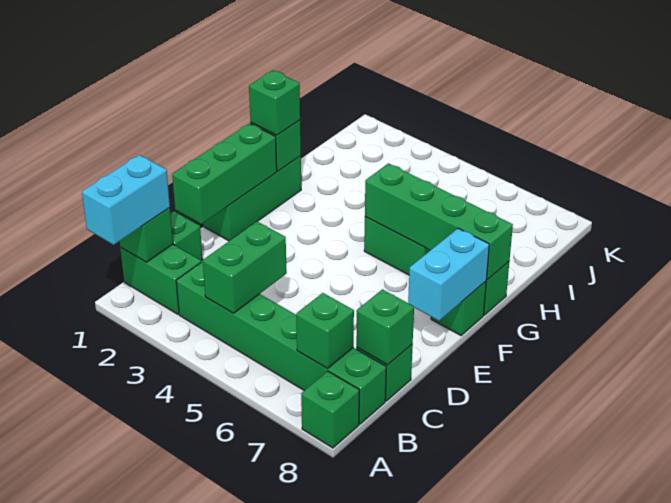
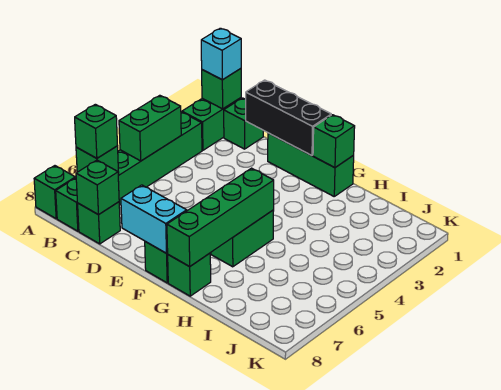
cyan brick A1:B1 level 3 -> cyan brick B1 level 3
green brick B4:C4 level 2 -> green brick B4:B5 level 2
green brick D1:F1 level 2 -> black brick D1:F1 level 2
green brick G1 level 3 -> green brick B7 level 3

